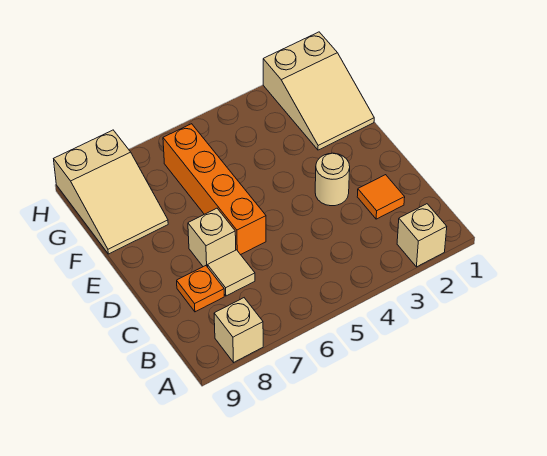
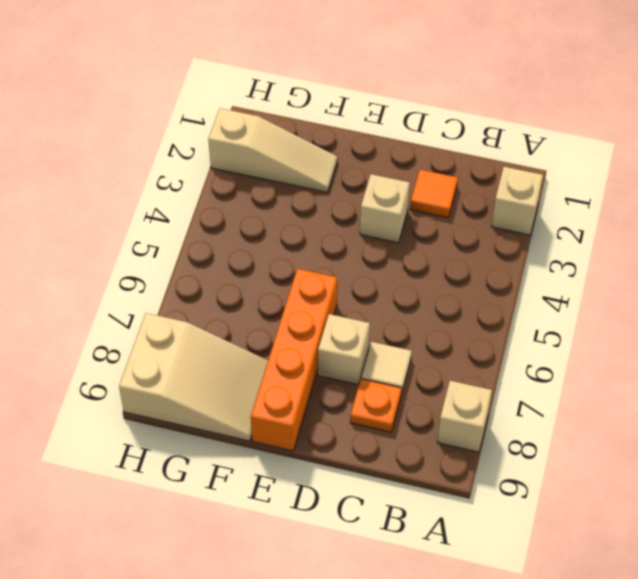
tan round brick D3 level 1 -> tan brick D3 level 1
orange brick D6:G6 level 1 -> orange brick E6:E9 level 1
tan slope F1:H2 level 1 top H -> tan slope F2:H2 level 1 top H

